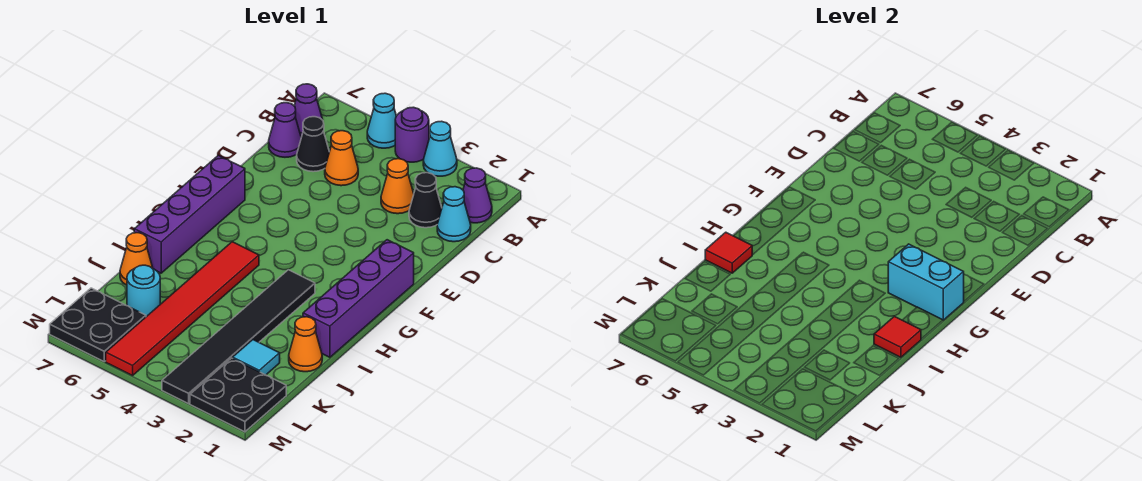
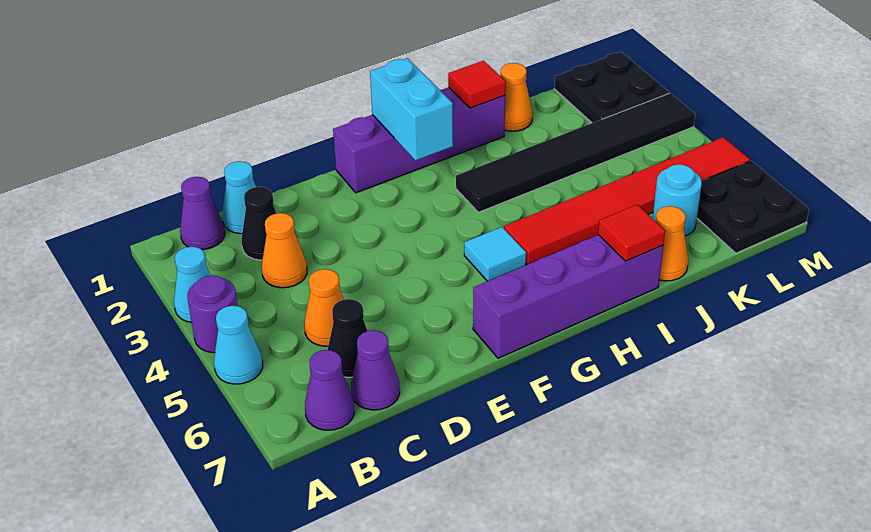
cyan tile K2 level 1 -> cyan tile G5 level 1

